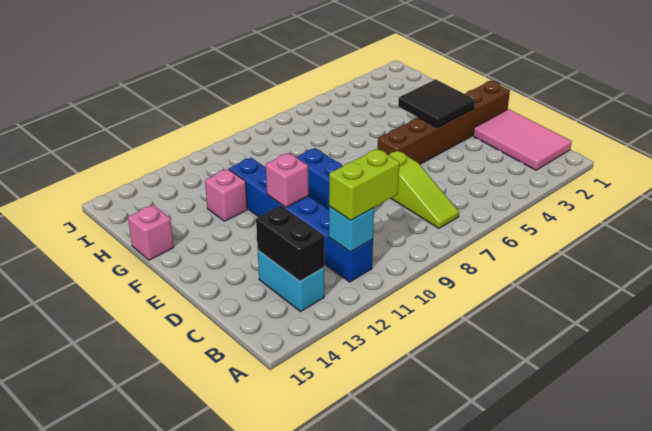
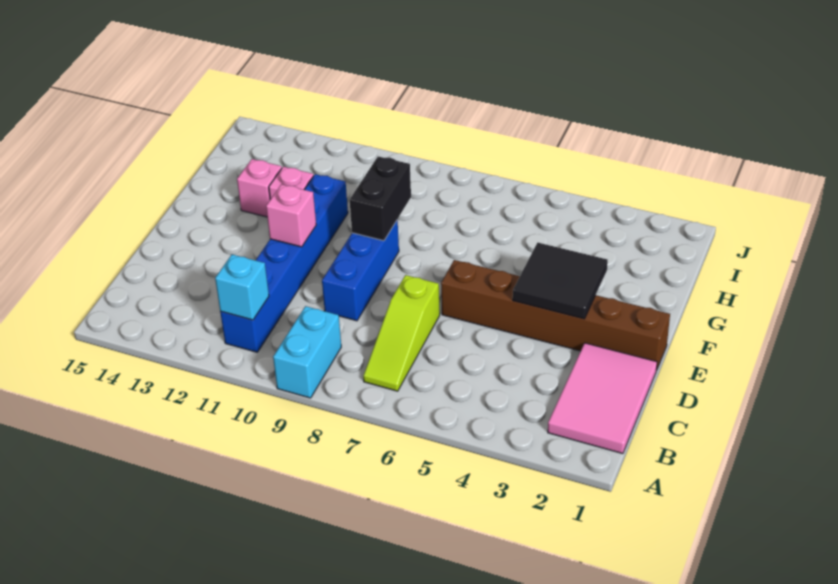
lime brick B10:B11 level 3 -> none
cyan brick B13:C13 level 1 -> cyan brick A9:B9 level 1
black brick B13:C13 level 2 -> black brick F9:G9 level 2
pink brick G15 level 1 -> pink brick G13 level 1

